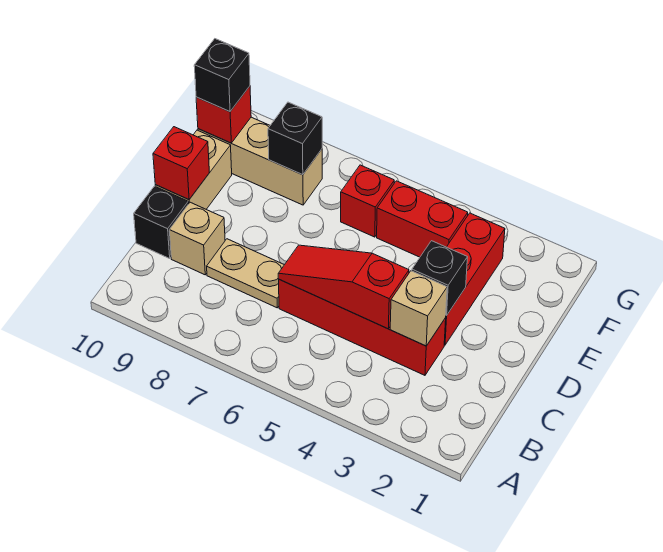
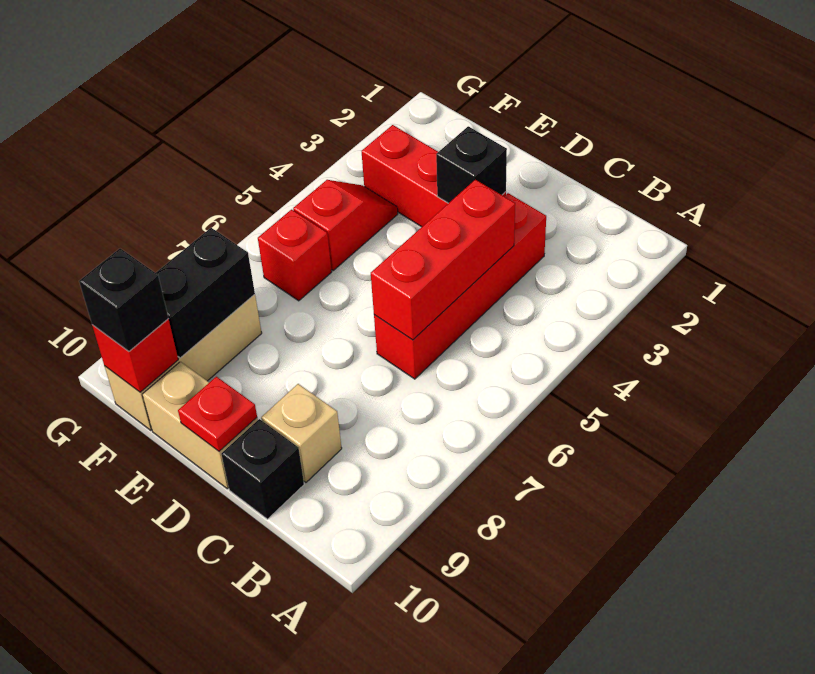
tan brick C3 level 2 -> none
red slope C4:C6 level 2 top 4 -> red brick C4:C6 level 2
tan plate C7:C8 level 1 -> none
red brick D10 level 2 -> red plate D10 level 2
red brick F4:F5 level 1 -> red slope F4:F5 level 1 top 5
black brick F8 level 2 -> black brick F8:F9 level 2

